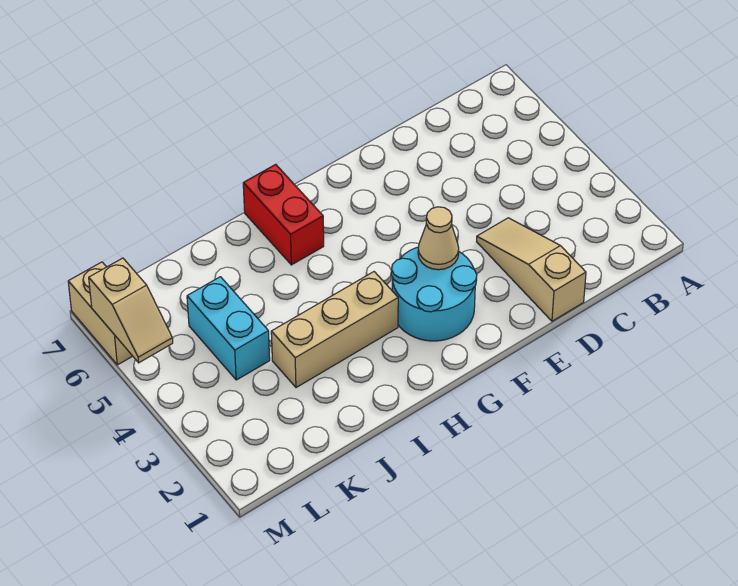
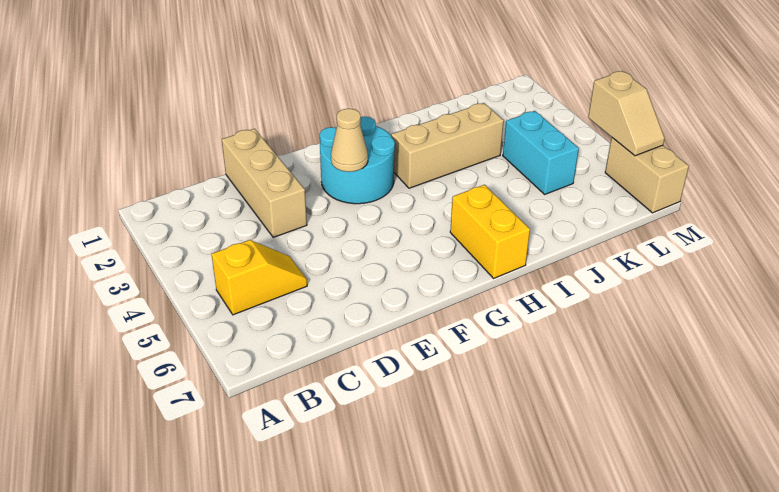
none -> yellow slope B5:C5 level 1 top B
tan slope D1:D3 level 1 top 1 -> tan brick D1:D3 level 1
red brick H6:H7 level 1 -> yellow brick H6:H7 level 1
tan slope M5:M6 level 2 top 6 -> tan slope M5:M6 level 2 top 5

